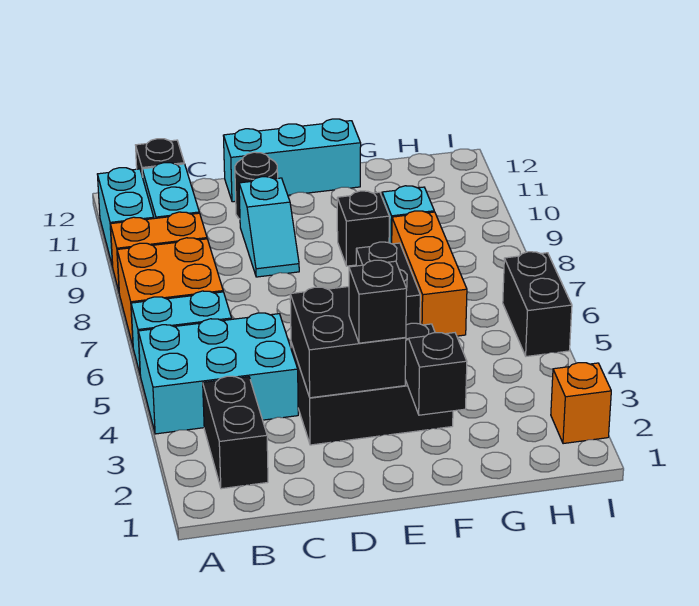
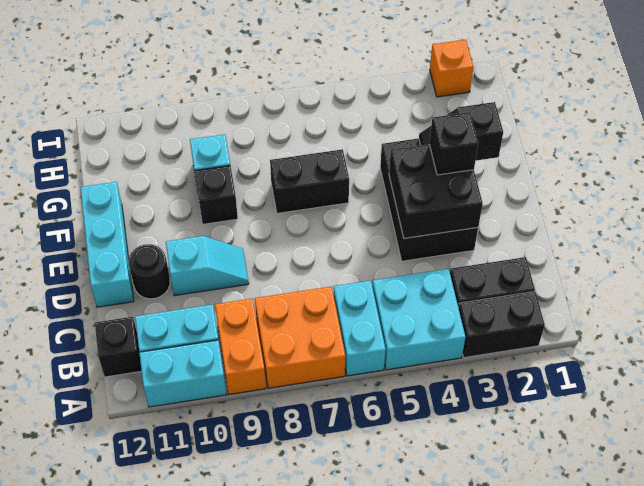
cyan brick A4:C5 level 1 -> cyan brick A4:B5 level 1
orange brick G6:G8 level 1 -> none
black brick I5:I6 level 1 -> black brick A2:A3 level 1

